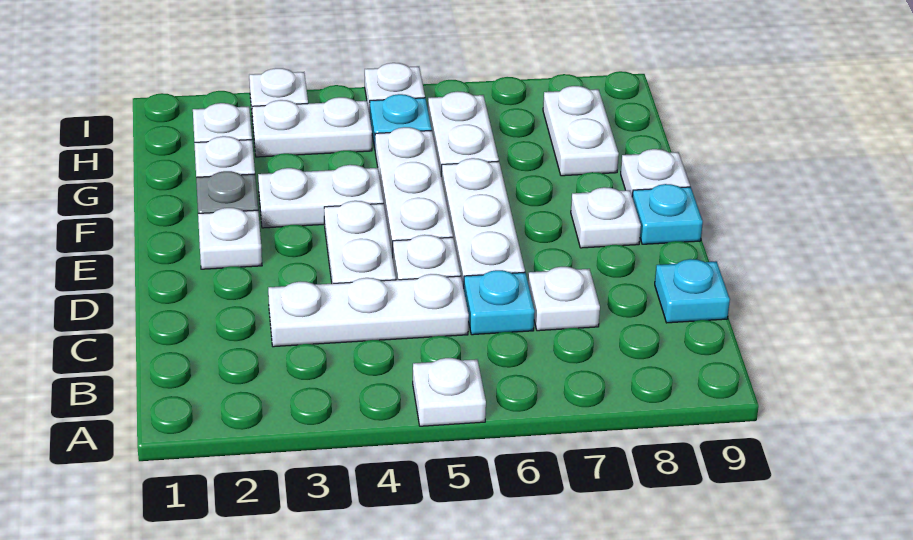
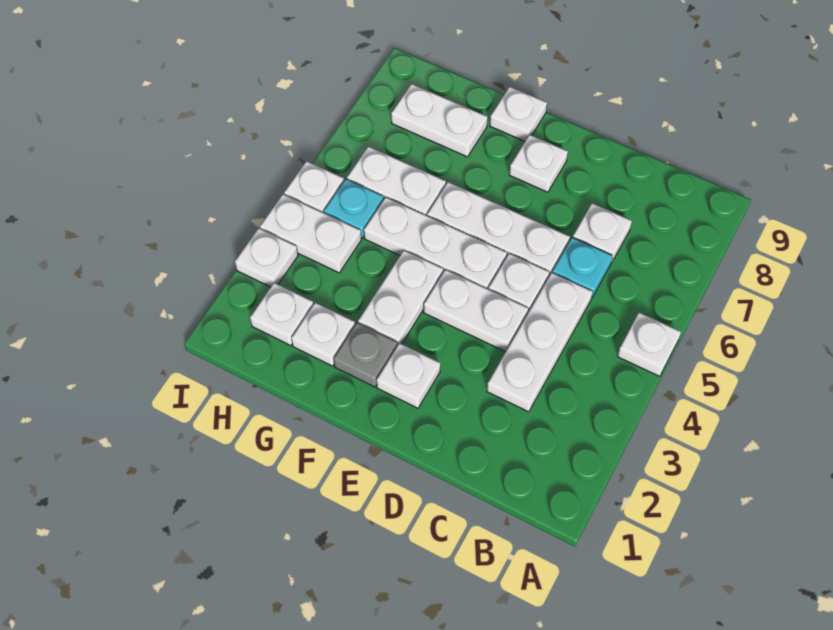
cyan plate C9 level 1 -> none
cyan plate E9 level 1 -> none
white plate H3:H4 level 1 -> white plate H4:I4 level 1

